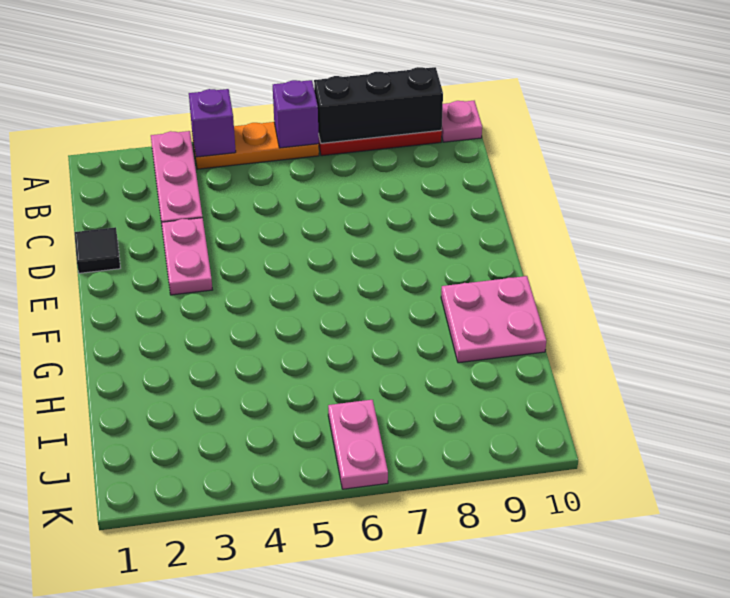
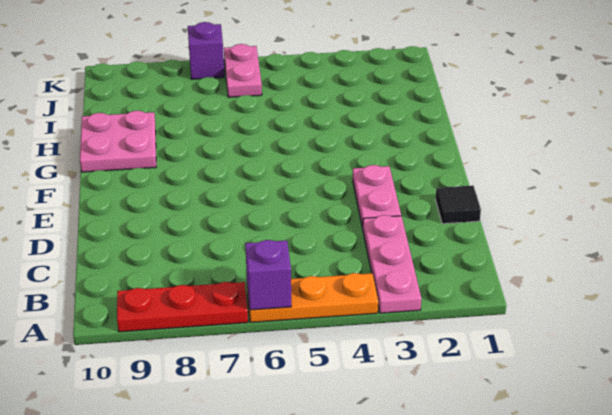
purple brick A4 level 2 -> purple brick K7 level 1
black brick A7:A9 level 2 -> none
pink plate A10 level 1 -> none

